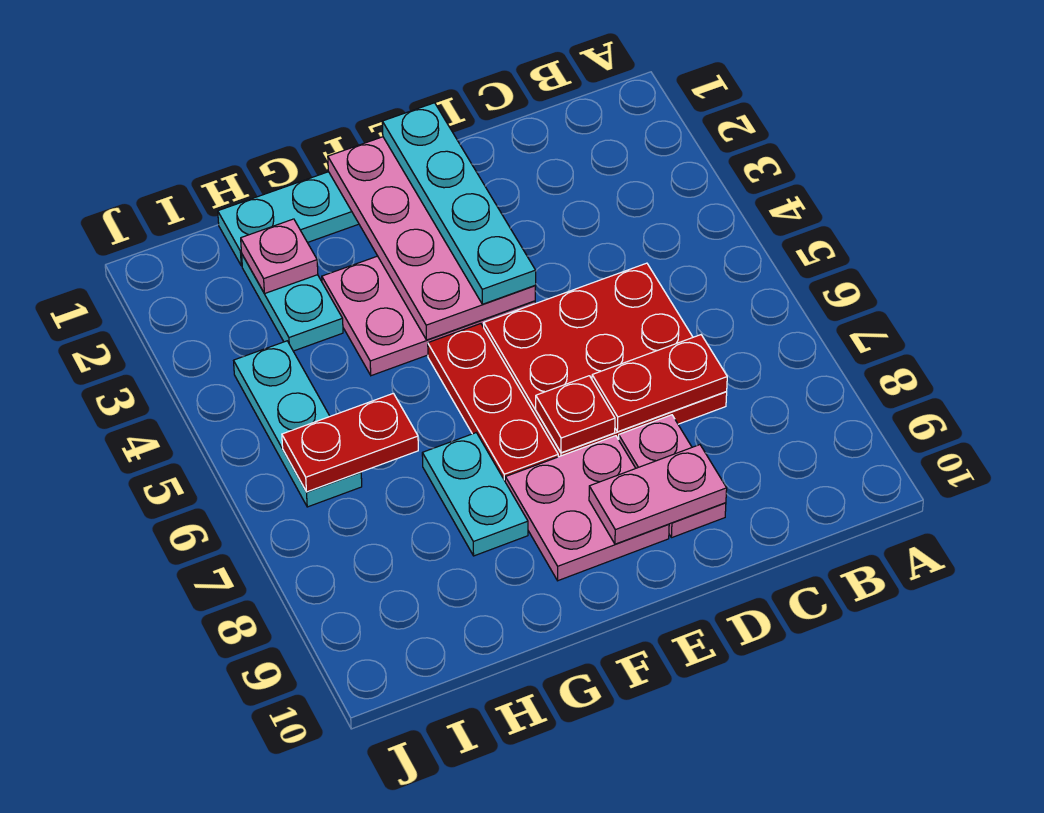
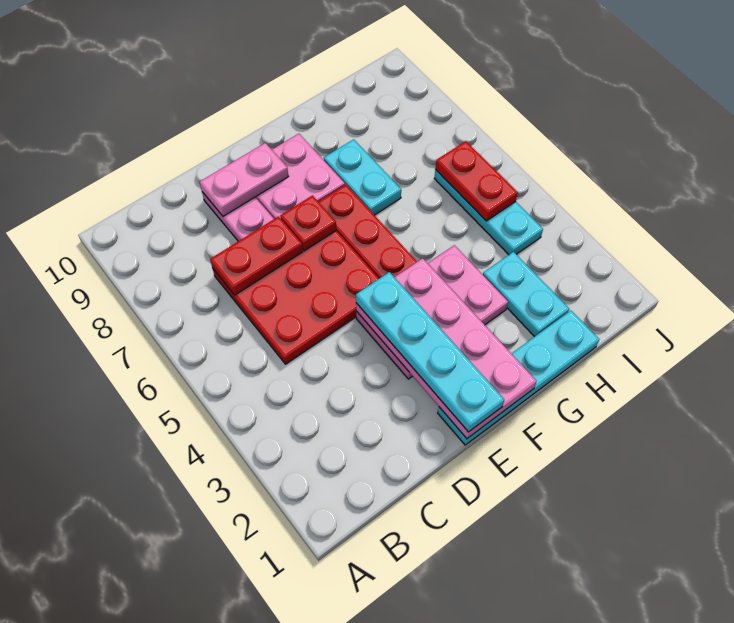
pink plate H2 level 2 -> none
red plate H6:I6 level 2 -> red plate I5:I6 level 2

